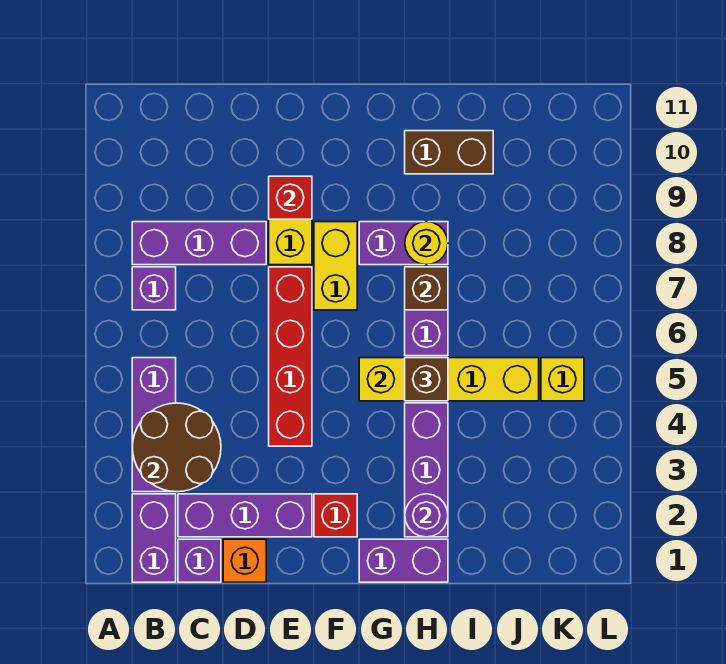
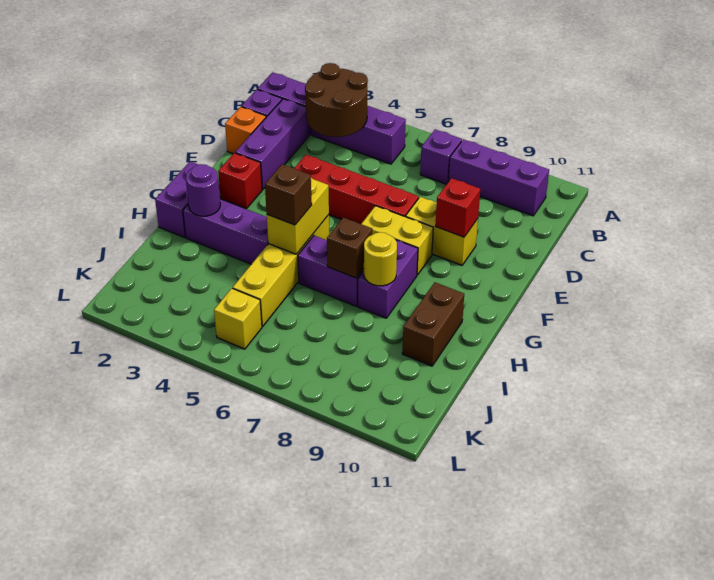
purple brick B8:D8 level 1 -> purple brick B8:B10 level 1

